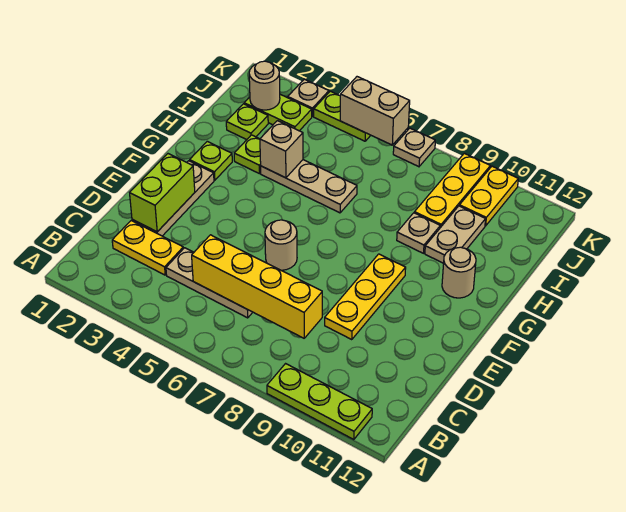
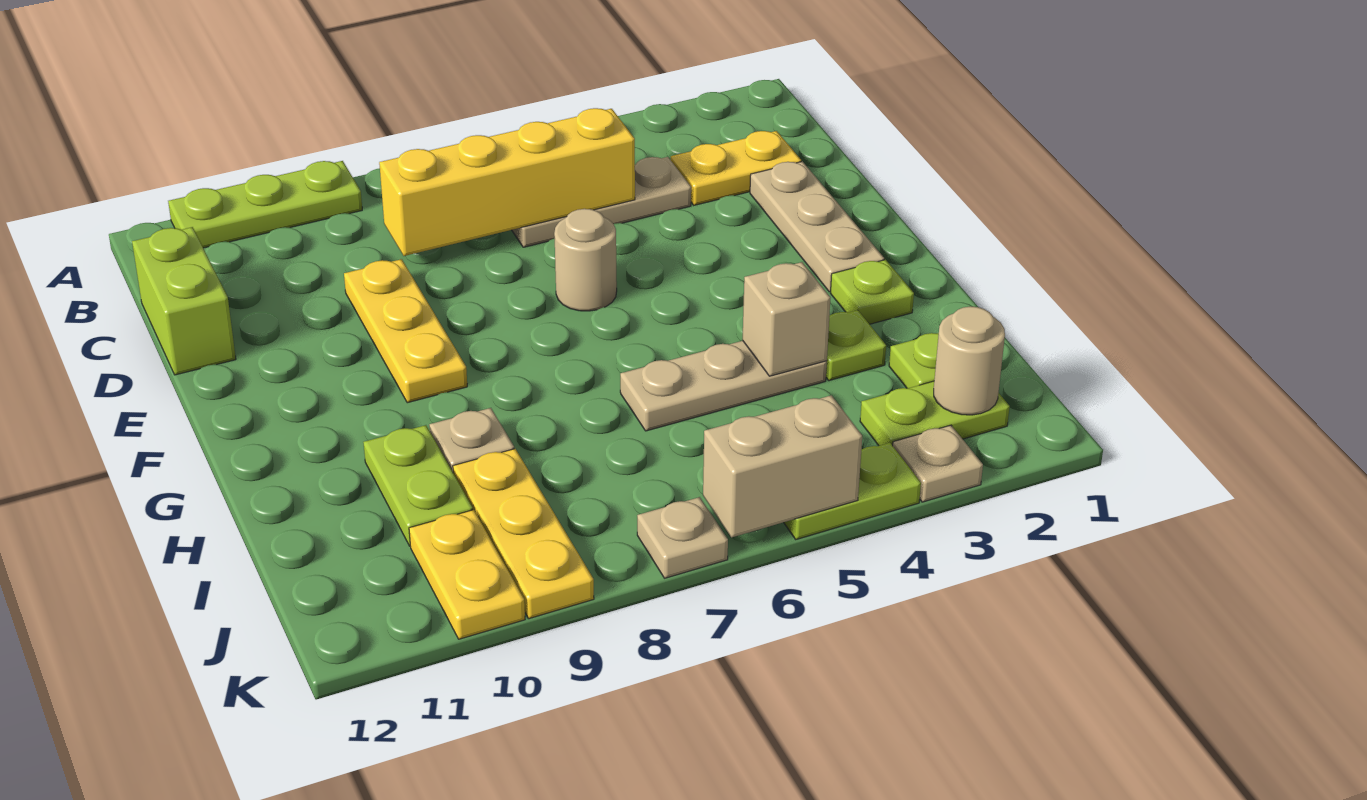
lime brick D2:E2 level 2 -> lime brick C12:D12 level 1
tan round brick G11 level 1 -> none
tan plate H10:I10 level 1 -> lime plate H10:I10 level 1

